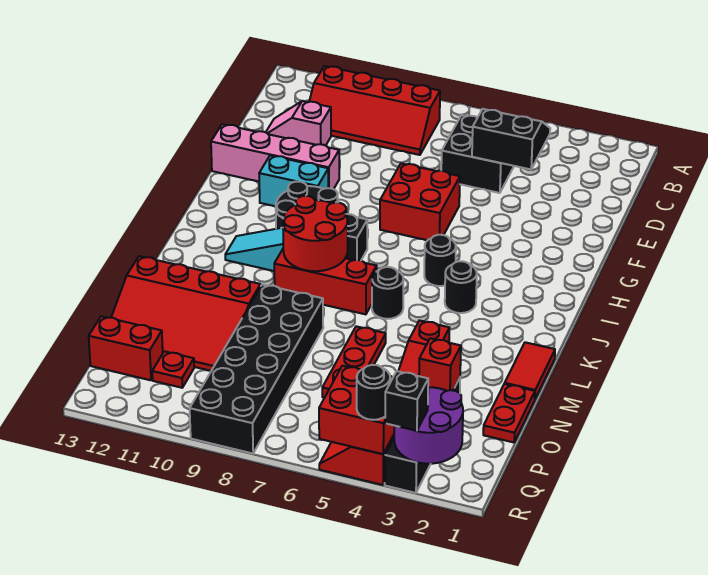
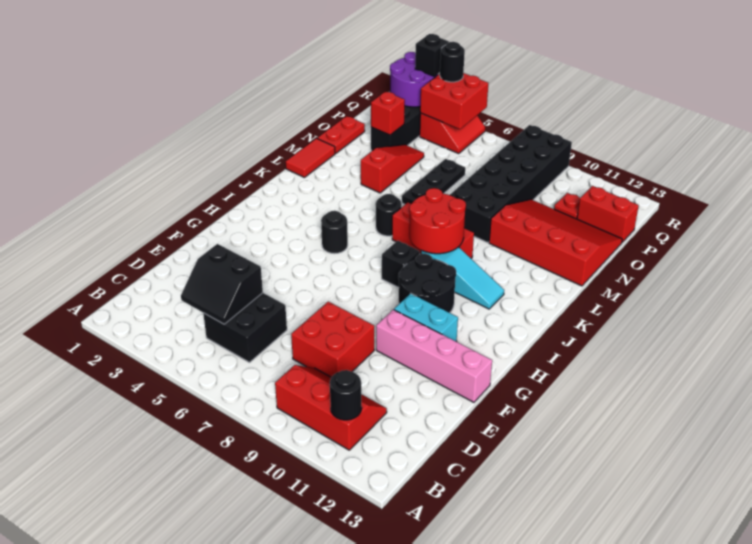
red slope B8:C11 level 1 top B -> red slope B9:C11 level 1 top B
pink slope D11:D12 level 1 top 11 -> none
red brick F6:G7 level 1 -> red brick D8:E9 level 1
black round brick J4 level 1 -> black round brick B11 level 2
red plate M6:O6 level 1 -> black plate M6:O6 level 1

